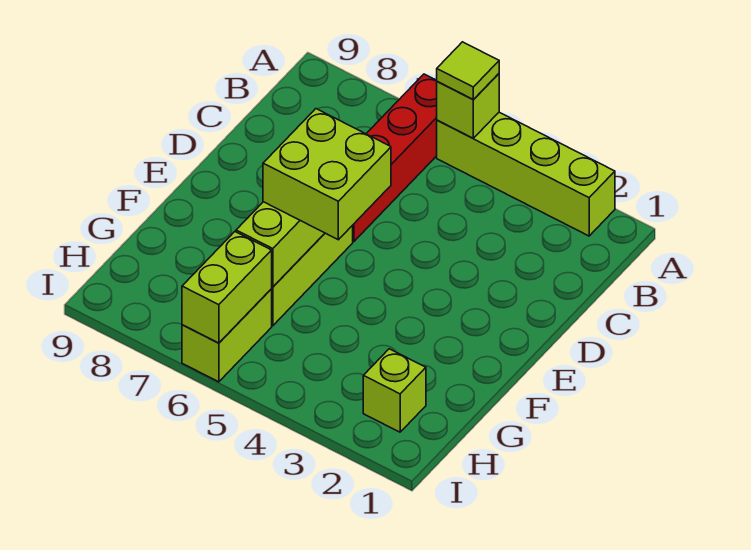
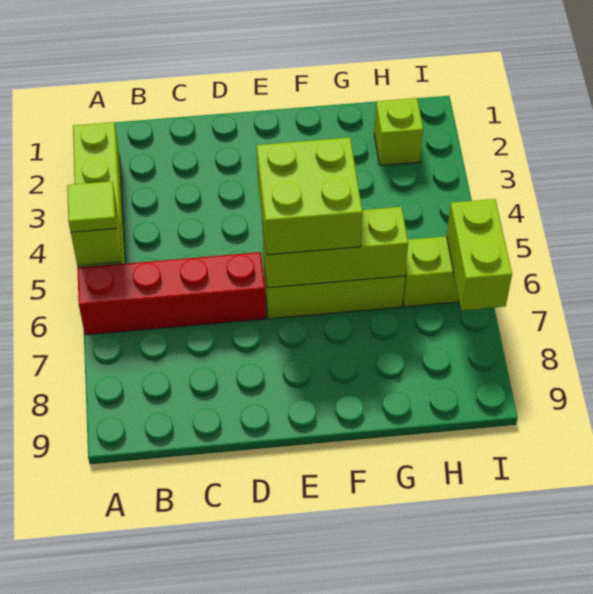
lime brick H6:I6 level 2 -> lime brick I6:I7 level 2

